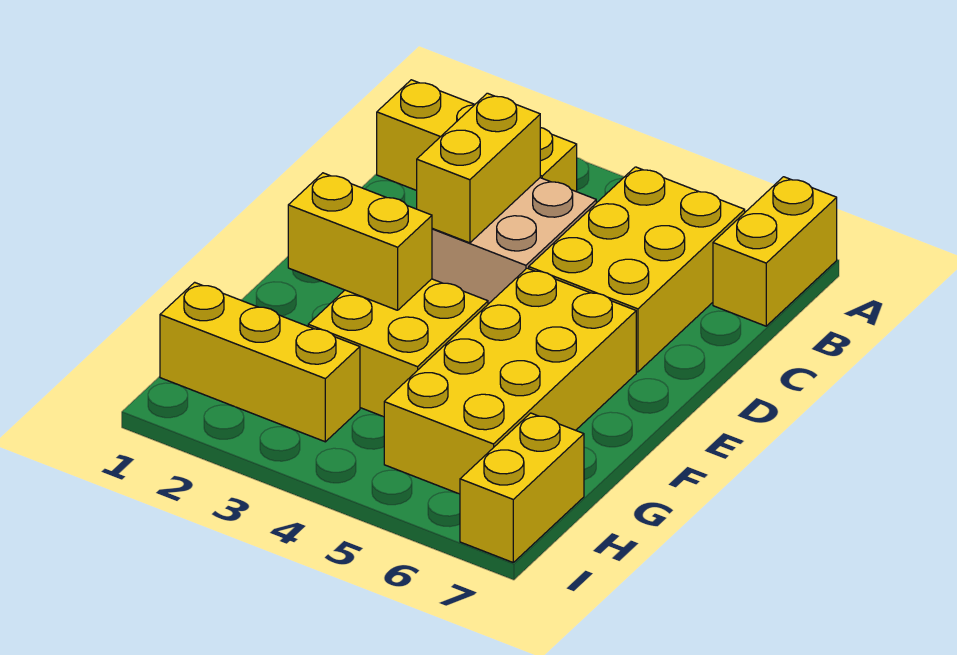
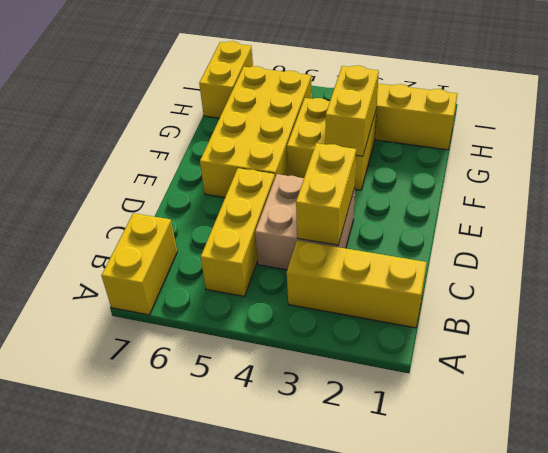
yellow brick B5:D6 level 1 -> yellow brick B5:D5 level 1
yellow brick F2:F3 level 2 -> yellow brick F3:G3 level 2

